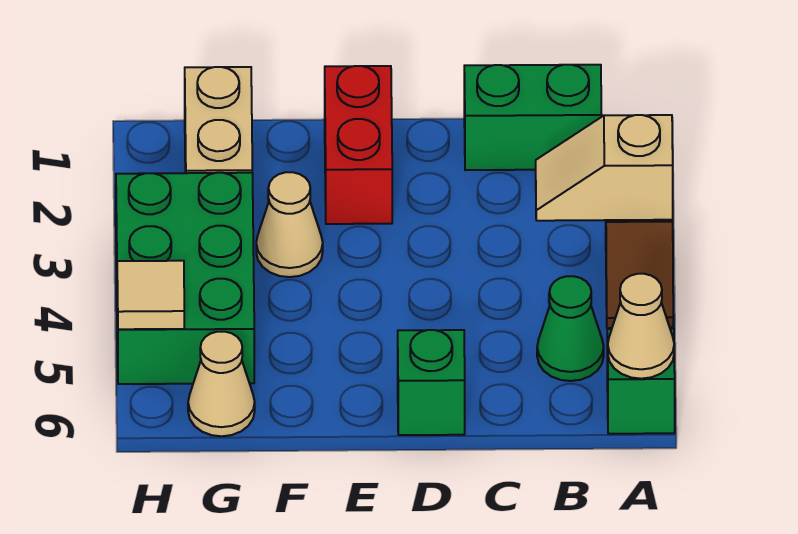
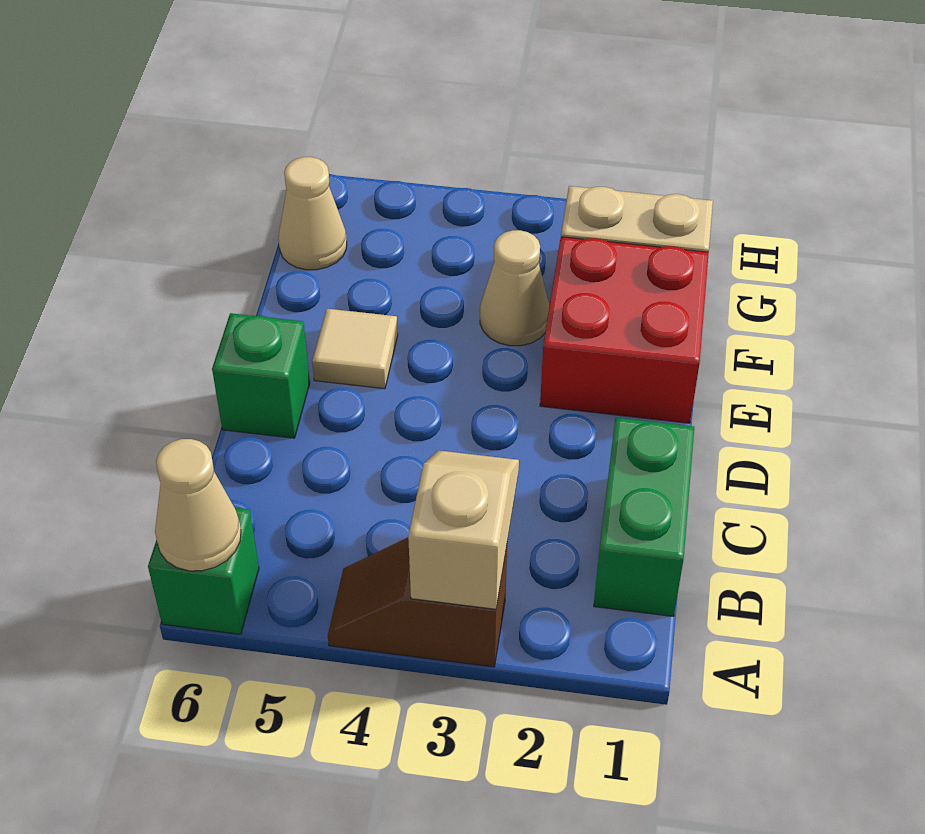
green cone B5 level 1 -> none
red brick E1:E2 level 1 -> red brick E1:F2 level 1
green brick G3:H5 level 1 -> none
tan tile H5 level 2 -> tan tile E5 level 1

